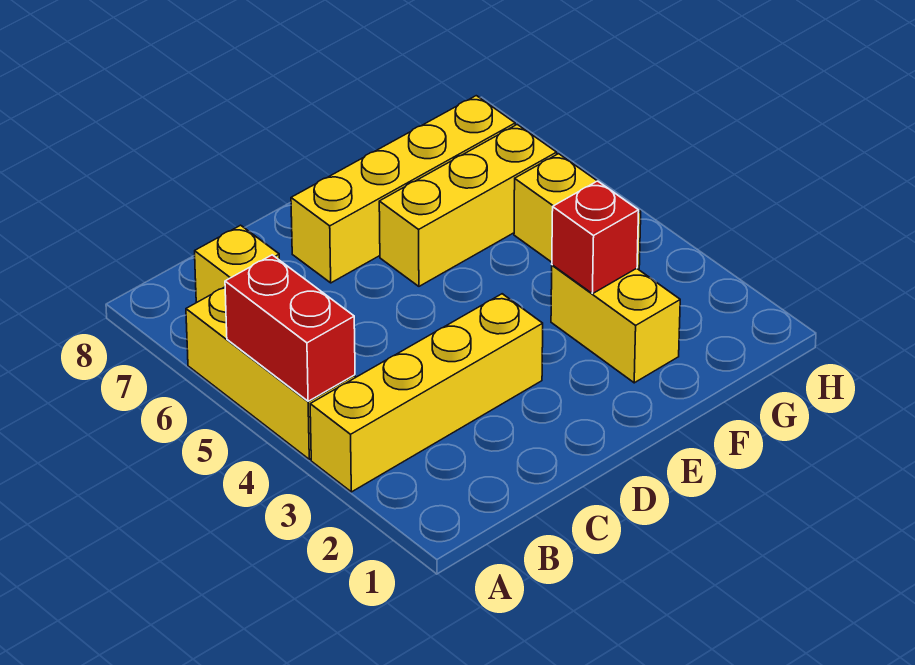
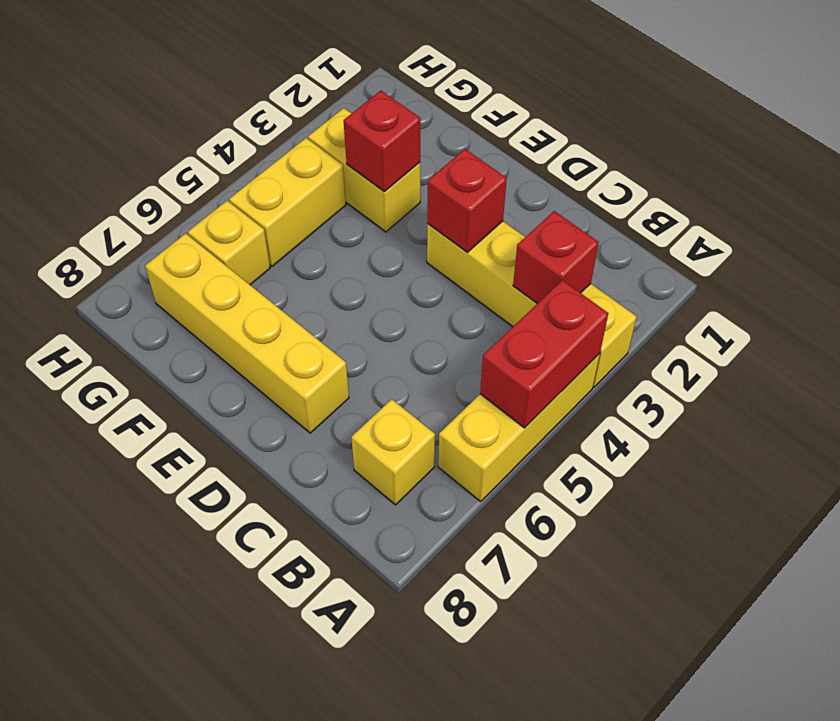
none -> red brick B3 level 2
none -> red brick D3 level 2
yellow brick E6:G6 level 1 -> yellow brick G6 level 1
yellow brick F2:F3 level 1 -> yellow brick F3:G3 level 1

